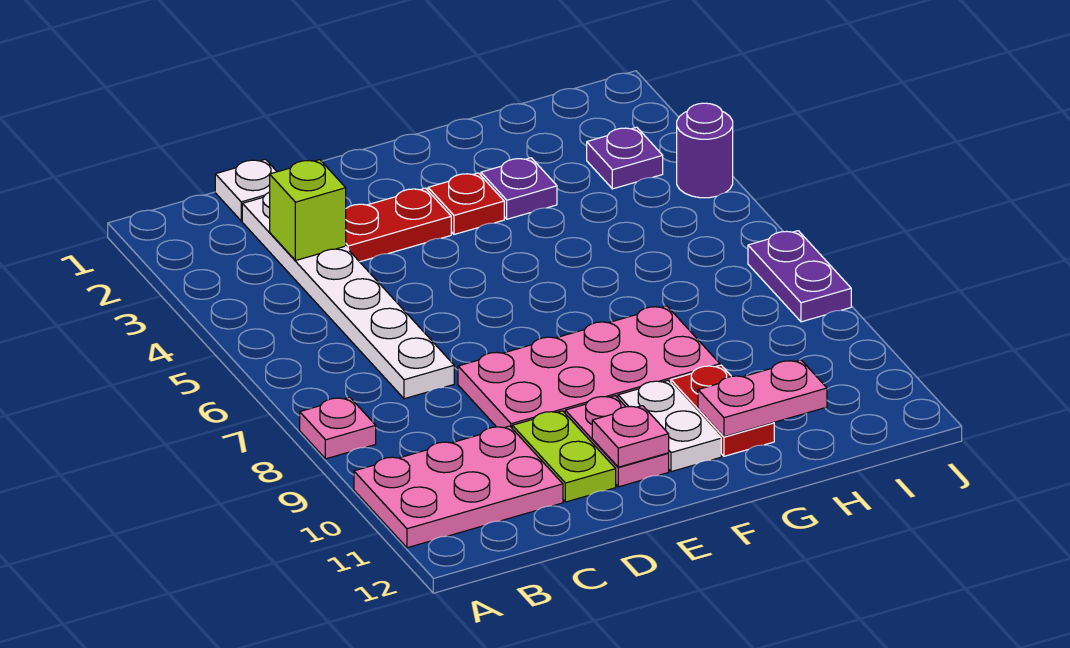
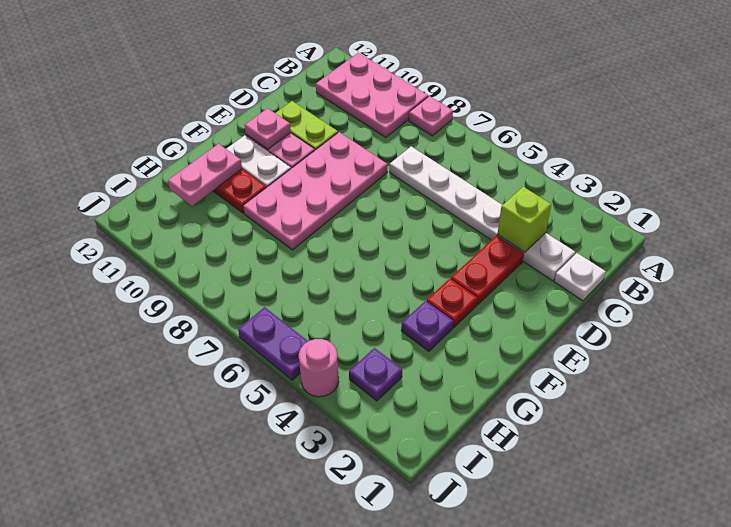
pink plate A10:C11 level 1 -> pink plate A9:B11 level 1
purple round brick J4 level 1 -> pink round brick J4 level 1
purple plate J7:J8 level 1 -> purple plate J5:J6 level 1

